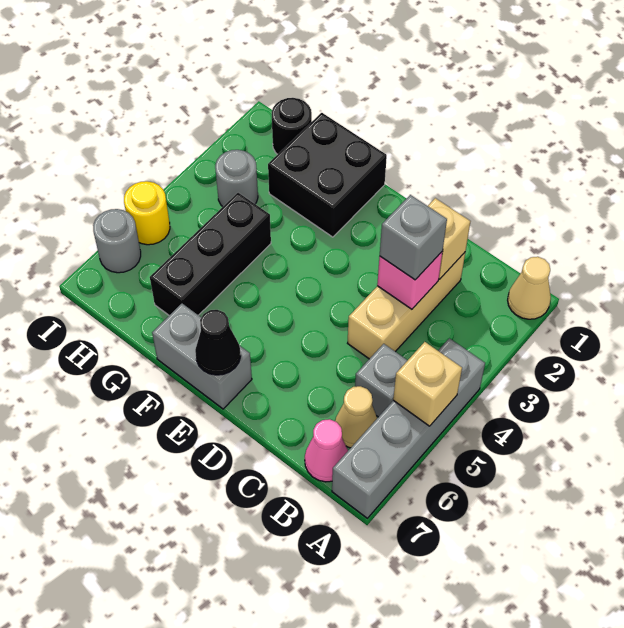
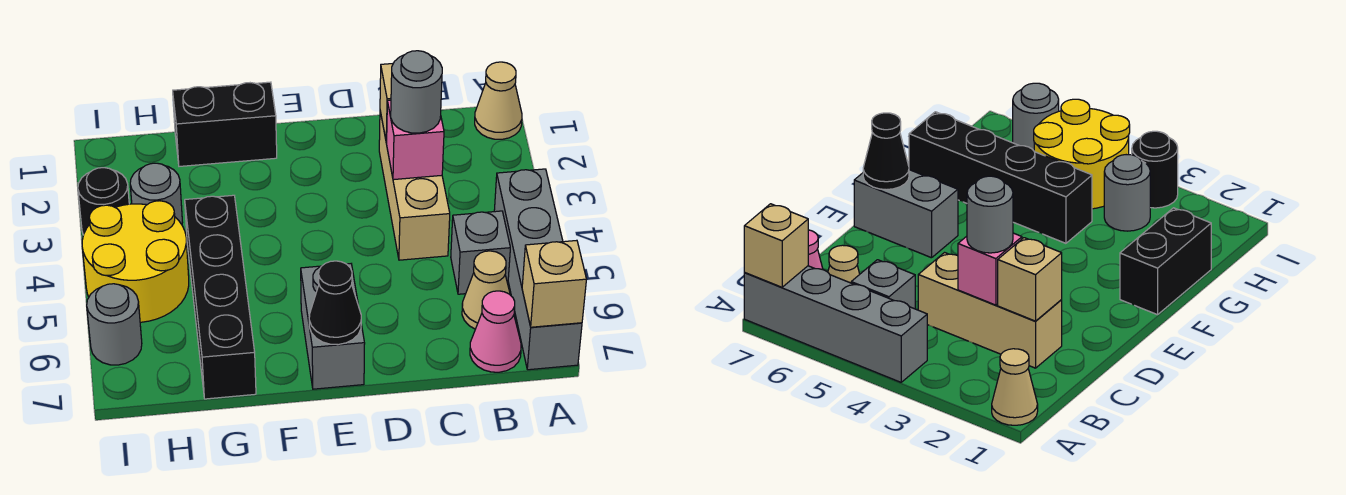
tan brick A5 level 2 -> tan brick A7 level 2
grey brick C3 level 3 -> grey round brick C3 level 3
grey brick E7:F7 level 1 -> grey brick E6:E7 level 1
black brick F1:G2 level 1 -> black brick F1:G1 level 1
black brick G4:G6 level 1 -> black brick G4:G7 level 1
black round brick H1 level 1 -> black round brick I3 level 1
yellow round brick I5 level 1 -> yellow round brick H4:I5 level 1

